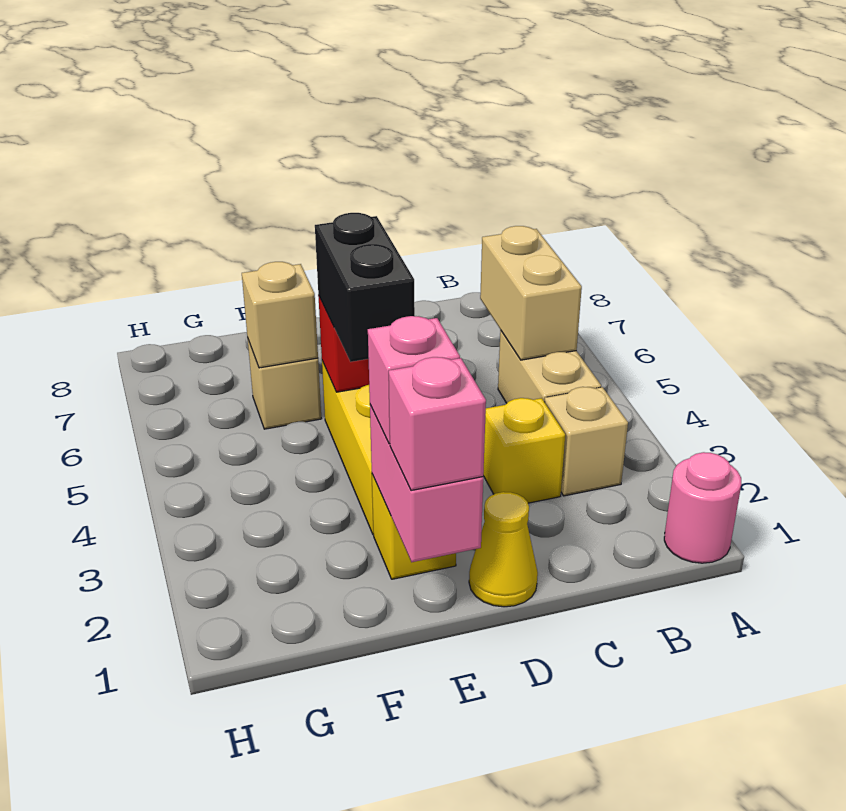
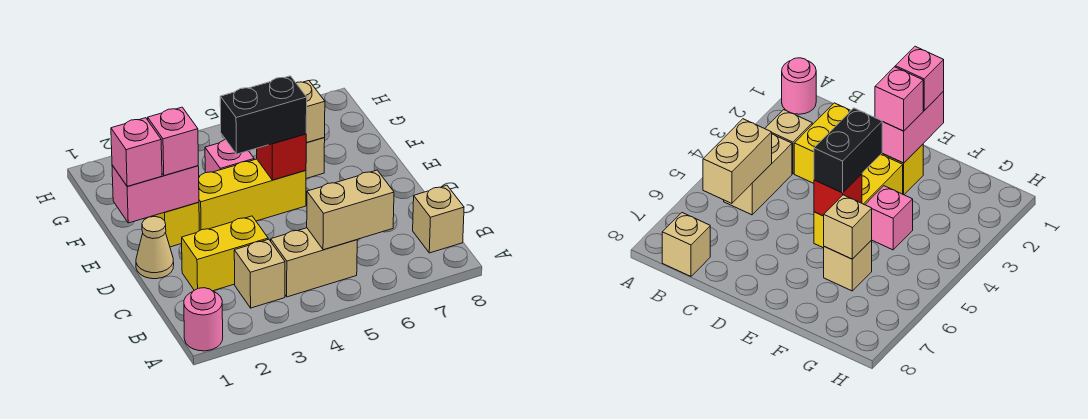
none -> tan brick B8 level 1
yellow brick C3 level 1 -> yellow brick C2:C3 level 1
yellow cone D1 level 1 -> tan cone D1 level 1
none -> pink brick F4 level 1

